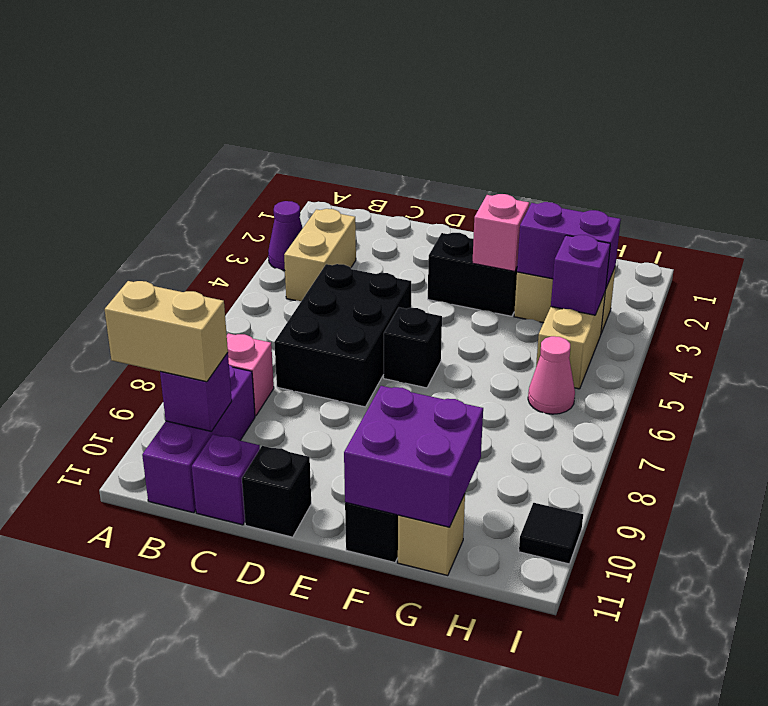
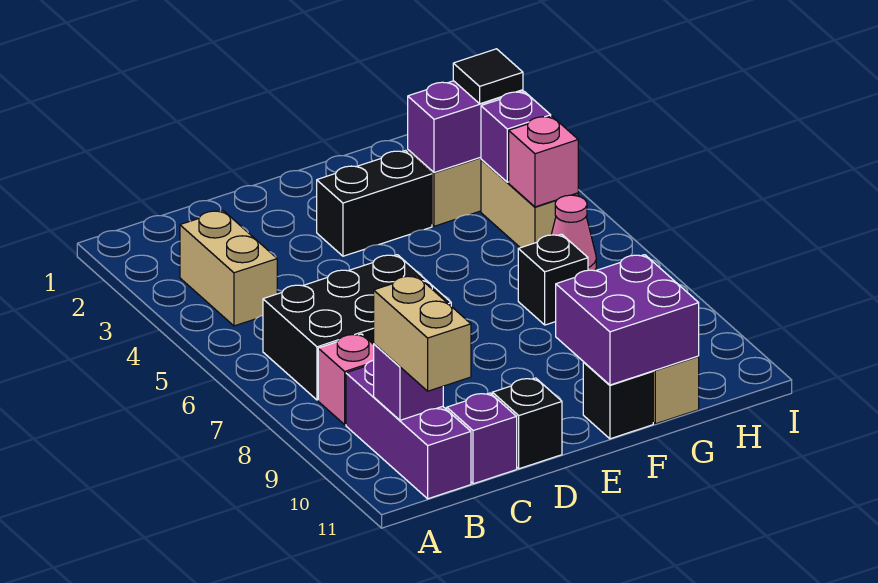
purple cone A3 level 1 -> none
tan brick A10:B10 level 3 -> tan brick B10:B11 level 3
black brick C5:D7 level 1 -> black brick B6:D7 level 1
black brick E6 level 1 -> black brick G7 level 1
pink brick F3 level 2 -> pink brick H5 level 2
black tile I10 level 1 -> black tile H3 level 3

